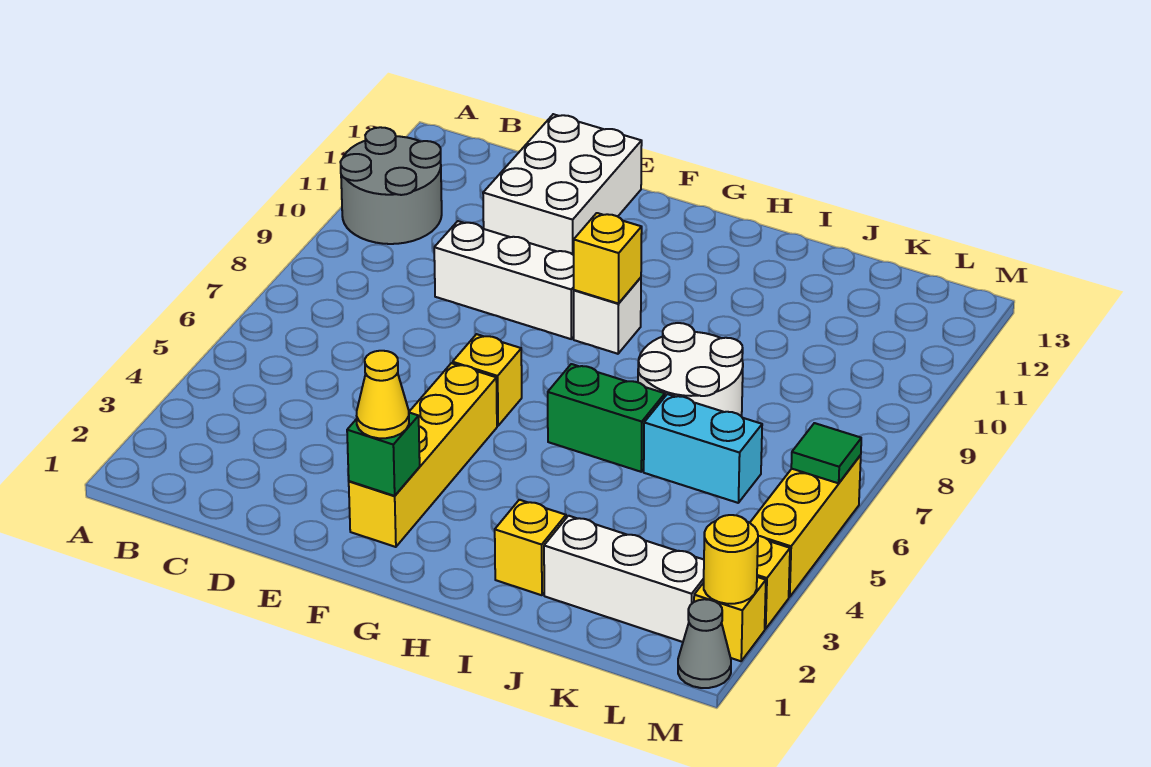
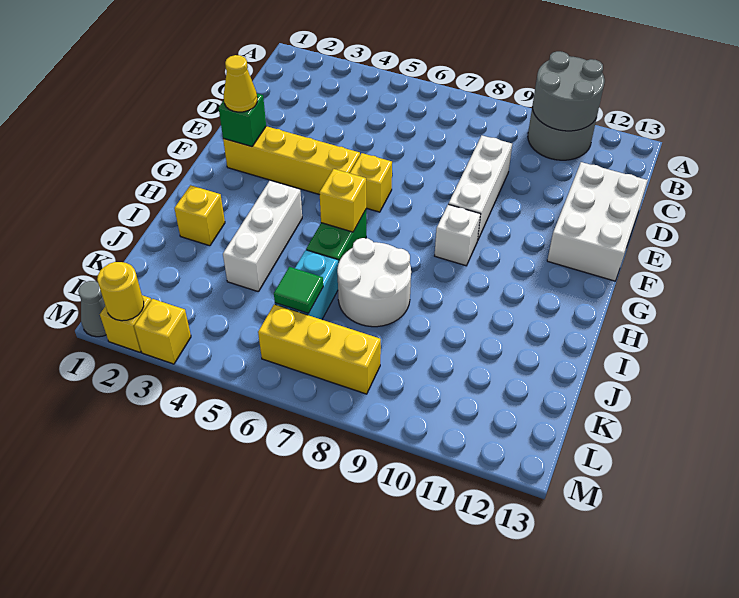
none -> grey round brick A10:B11 level 2
white brick D11:E13 level 1 -> white brick D12:F13 level 1
yellow brick G9 level 2 -> yellow brick H6 level 2
white brick J2:L2 level 1 -> white brick H4:J4 level 1
yellow brick M4:M6 level 1 -> yellow brick L6:L8 level 1
green tile M6 level 2 -> green tile K6 level 2

